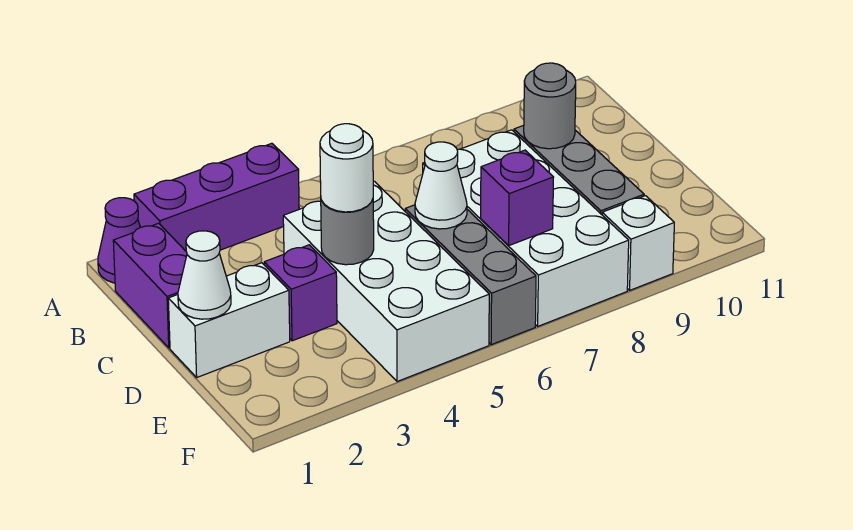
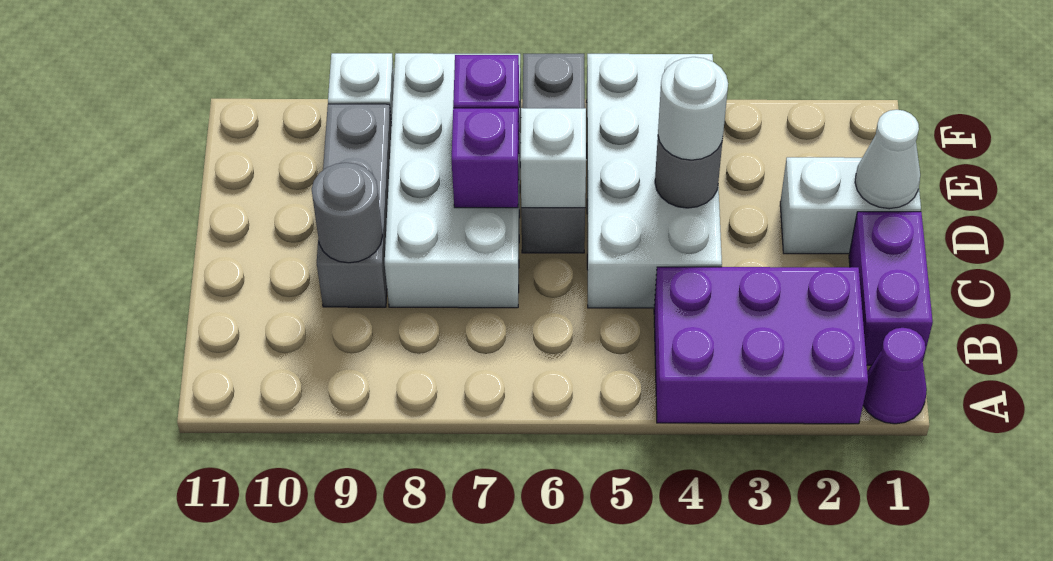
purple brick A2:A4 level 1 -> purple brick A2:B4 level 1
purple brick D3 level 1 -> purple brick D7 level 2
white cone D6 level 2 -> white brick D6 level 2

